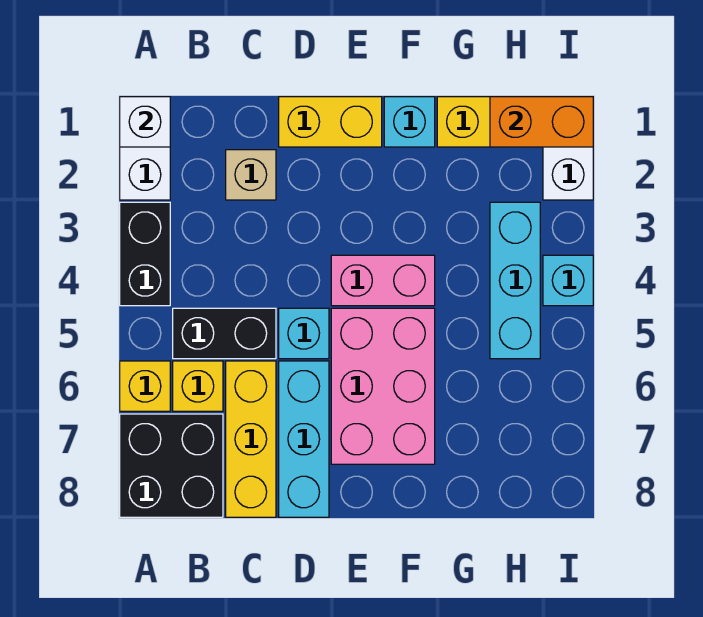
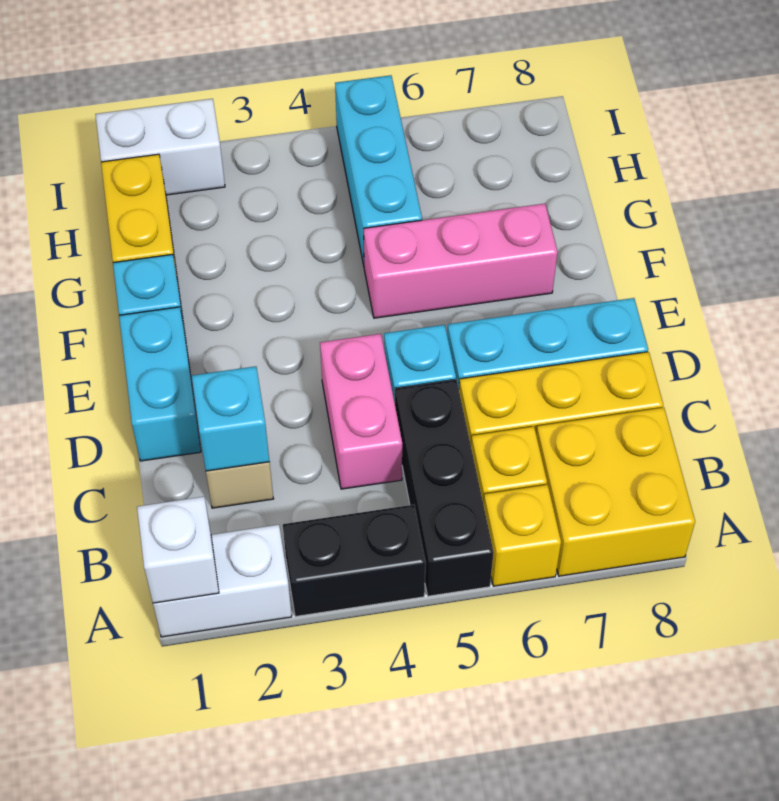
black brick A7:B8 level 1 -> yellow brick A7:B8 level 1
black brick B5:C5 level 1 -> black brick A5:C5 level 1
yellow brick D1:E1 level 1 -> cyan brick D1:E1 level 1
pink brick E4:F4 level 1 -> pink brick C4:D4 level 1
pink brick E5:F7 level 1 -> pink brick F5:F7 level 1
orange brick H1:I1 level 2 -> none
cyan brick H3:H5 level 1 -> cyan brick G5:I5 level 1
cyan brick I4 level 1 -> cyan brick C2 level 2

